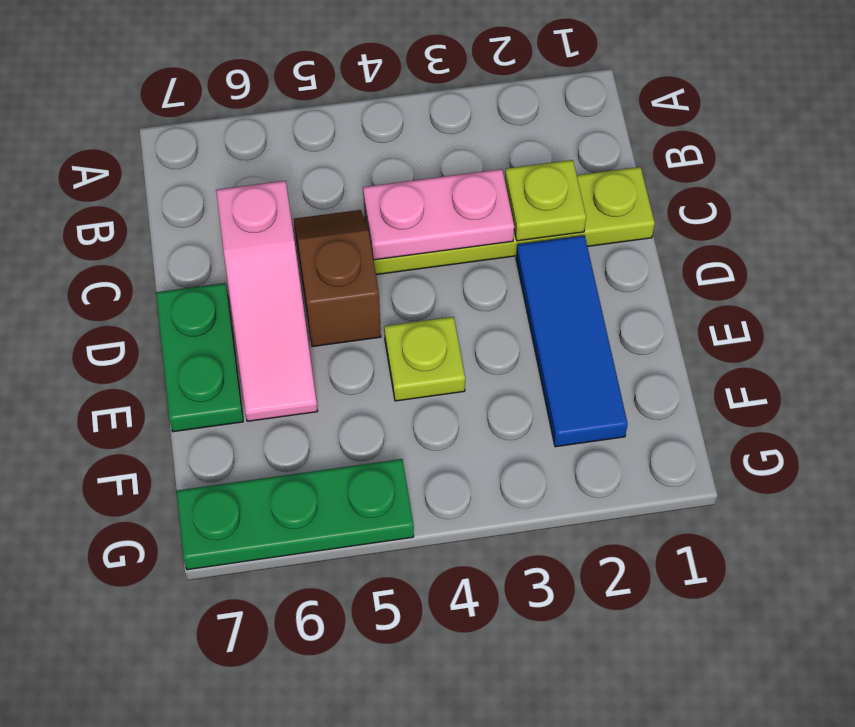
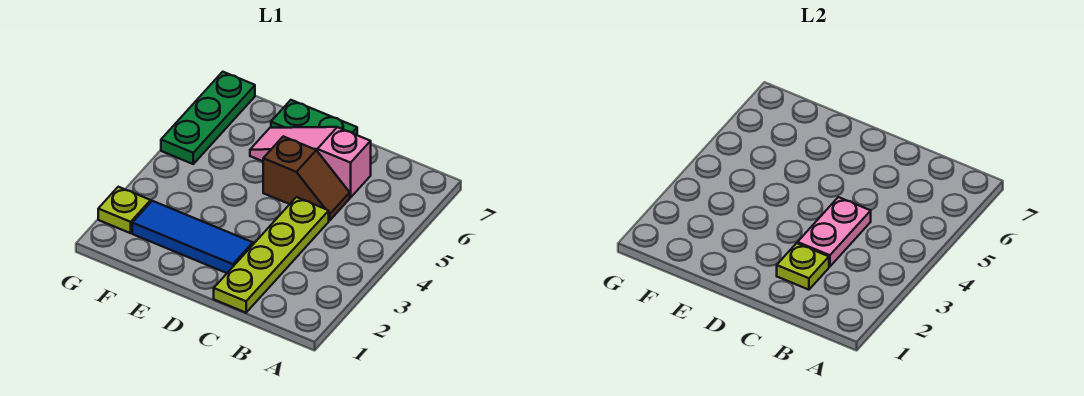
lime plate E4 level 1 -> lime plate G2 level 1

